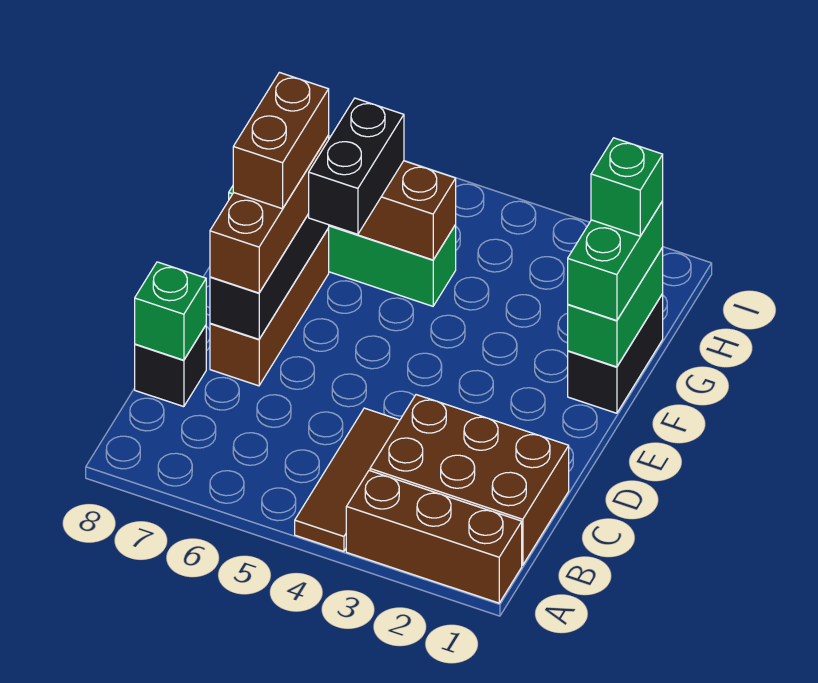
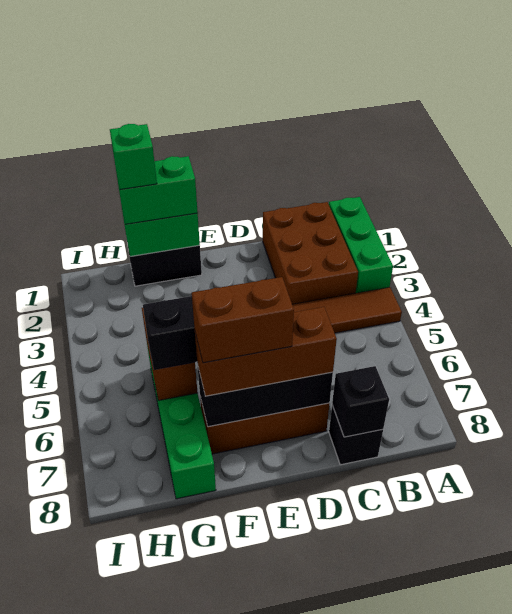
brown brick A1:A3 level 1 -> green brick A1:A3 level 1
green brick C8 level 2 -> black brick C8 level 2

